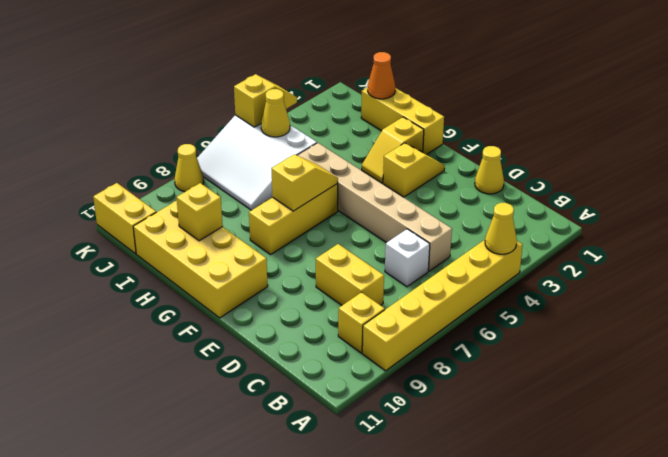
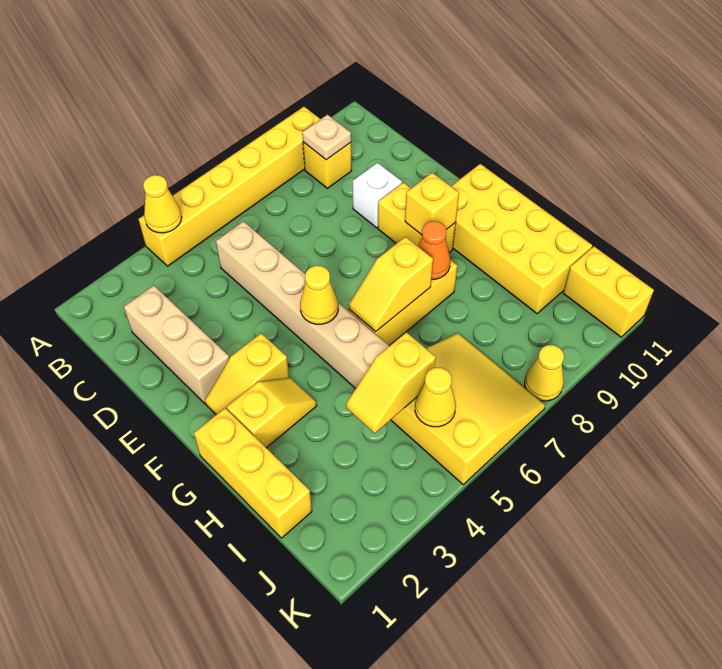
none -> tan plate B9 level 2
none -> tan brick C2:E2 level 1
white brick C6 level 1 -> white brick D9 level 1
yellow brick C8:D8 level 1 -> yellow brick E9:F9 level 1
yellow cone D1 level 1 -> yellow cone F5 level 2
yellow brick H10 level 2 -> yellow brick F9 level 2
orange cone I1 level 2 -> orange cone G8 level 2
white slope I5:K7 level 1 top 5 -> yellow slope I5:K7 level 1 top 5
yellow slope K4:K5 level 2 top 5 -> yellow slope I4:I5 level 2 top 5

